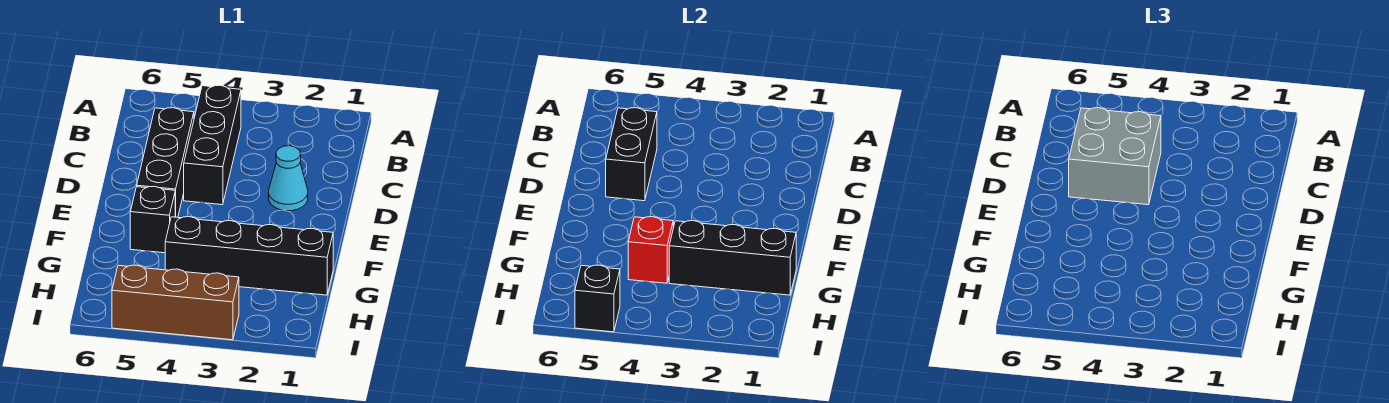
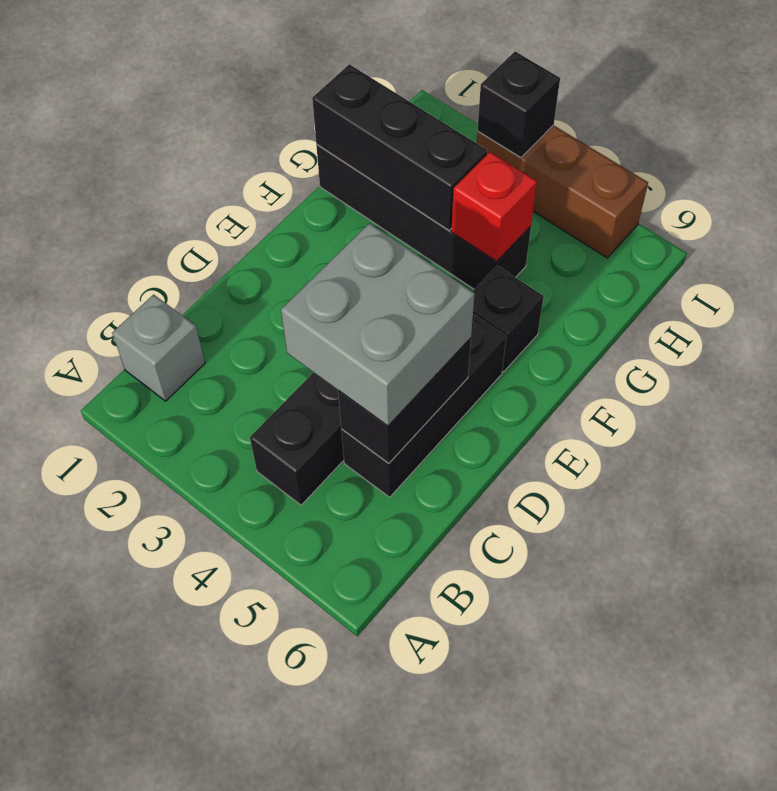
none -> grey brick B1 level 1
cyan cone D2 level 1 -> none
black brick I5 level 2 -> black brick I3 level 2

